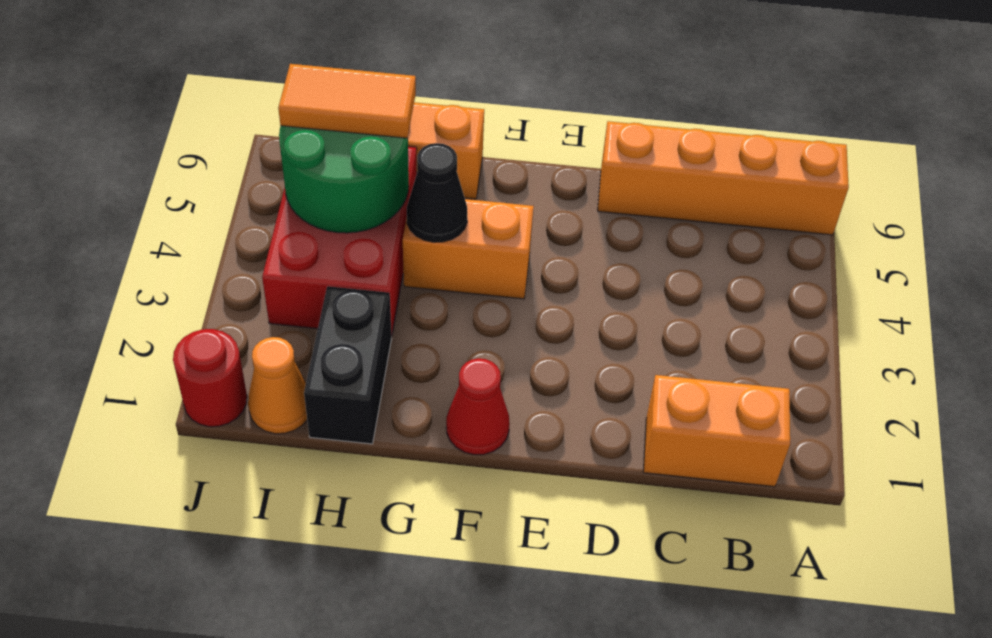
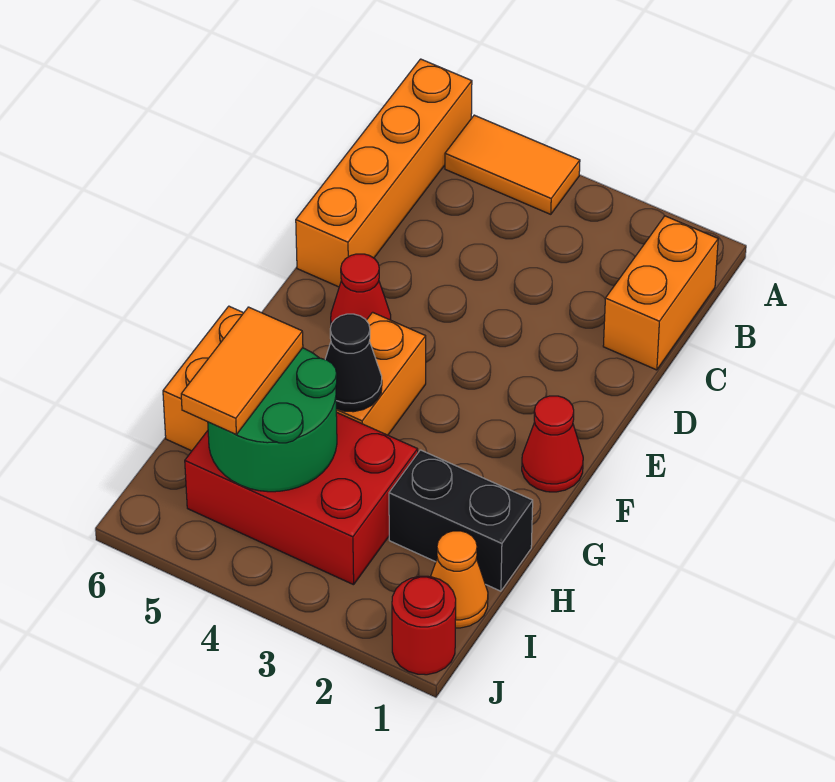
none -> orange tile A4:A5 level 1
none -> red cone E5 level 1

